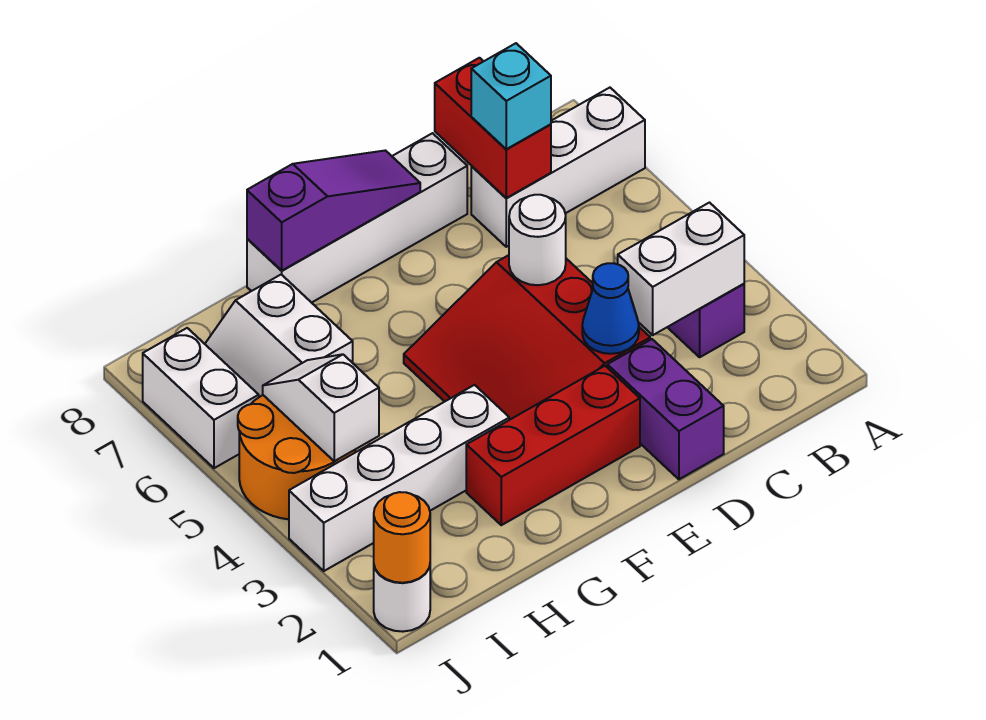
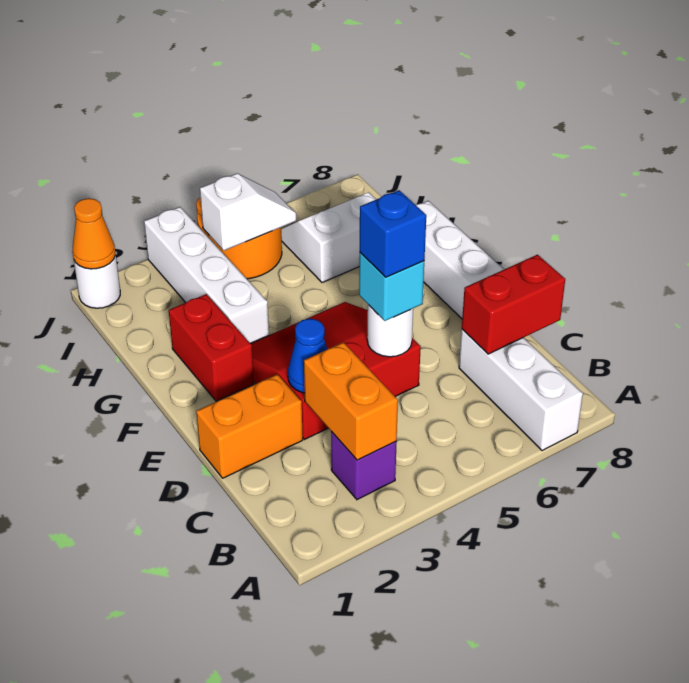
white brick B3:C3 level 2 -> orange brick B3:C3 level 2
cyan brick C7 level 3 -> cyan brick D5 level 3
purple brick D1:D2 level 1 -> orange brick D1:D2 level 1
none -> blue brick D5 level 4
red brick E2:G2 level 1 -> red brick F2:G2 level 1
purple slope E8:G8 level 2 top G -> none
orange round brick J1 level 2 -> orange cone J1 level 2
white brick J6:J7 level 1 -> none

